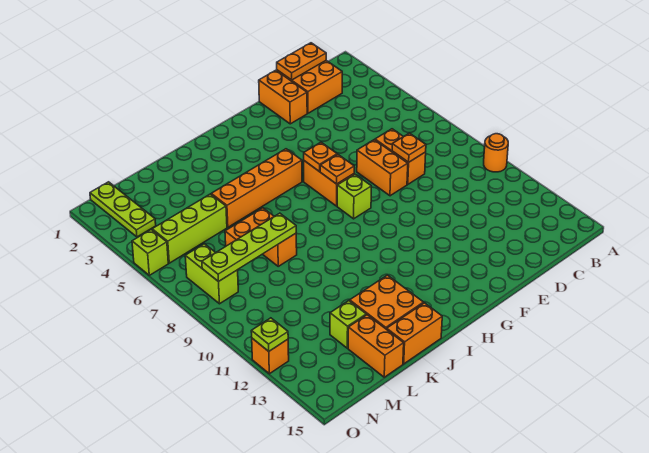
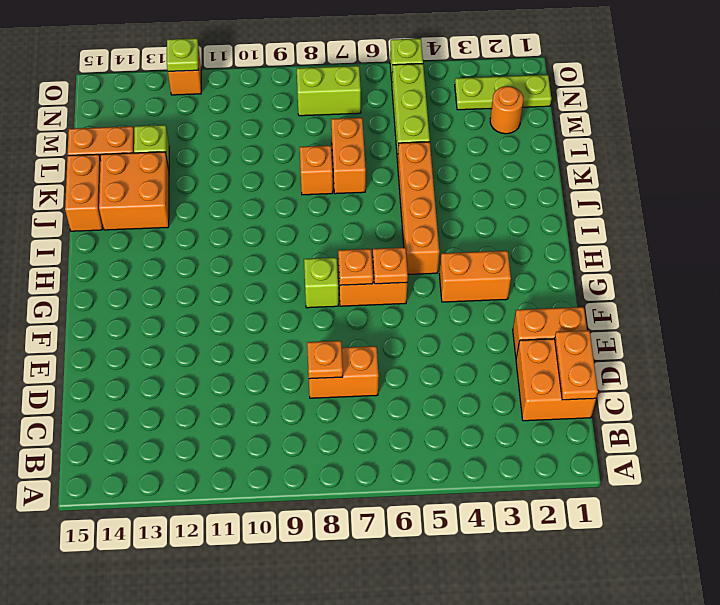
orange round brick A10 level 1 -> orange round brick M2 level 1
orange brick E7:E8 level 1 -> orange brick G3:G4 level 1
lime plate K8:N8 level 2 -> none

